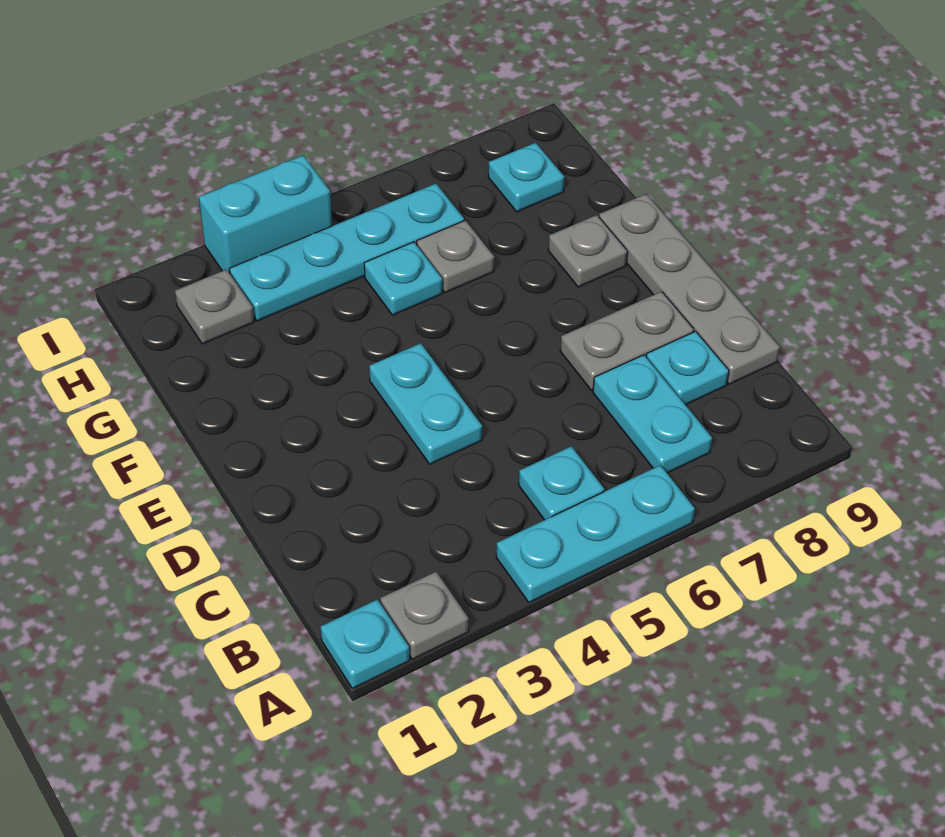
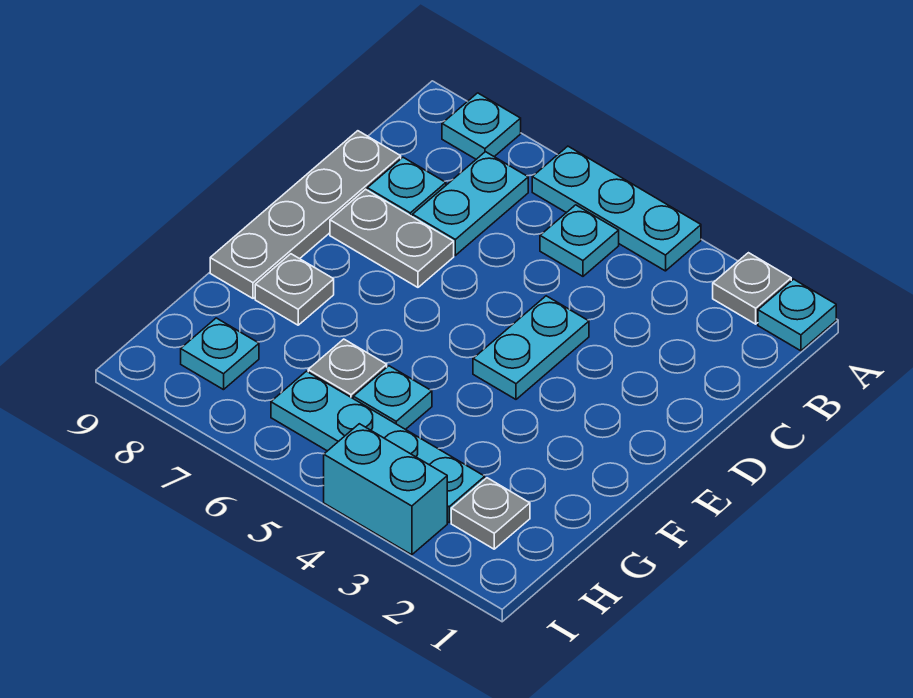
none -> cyan plate A8 level 1

